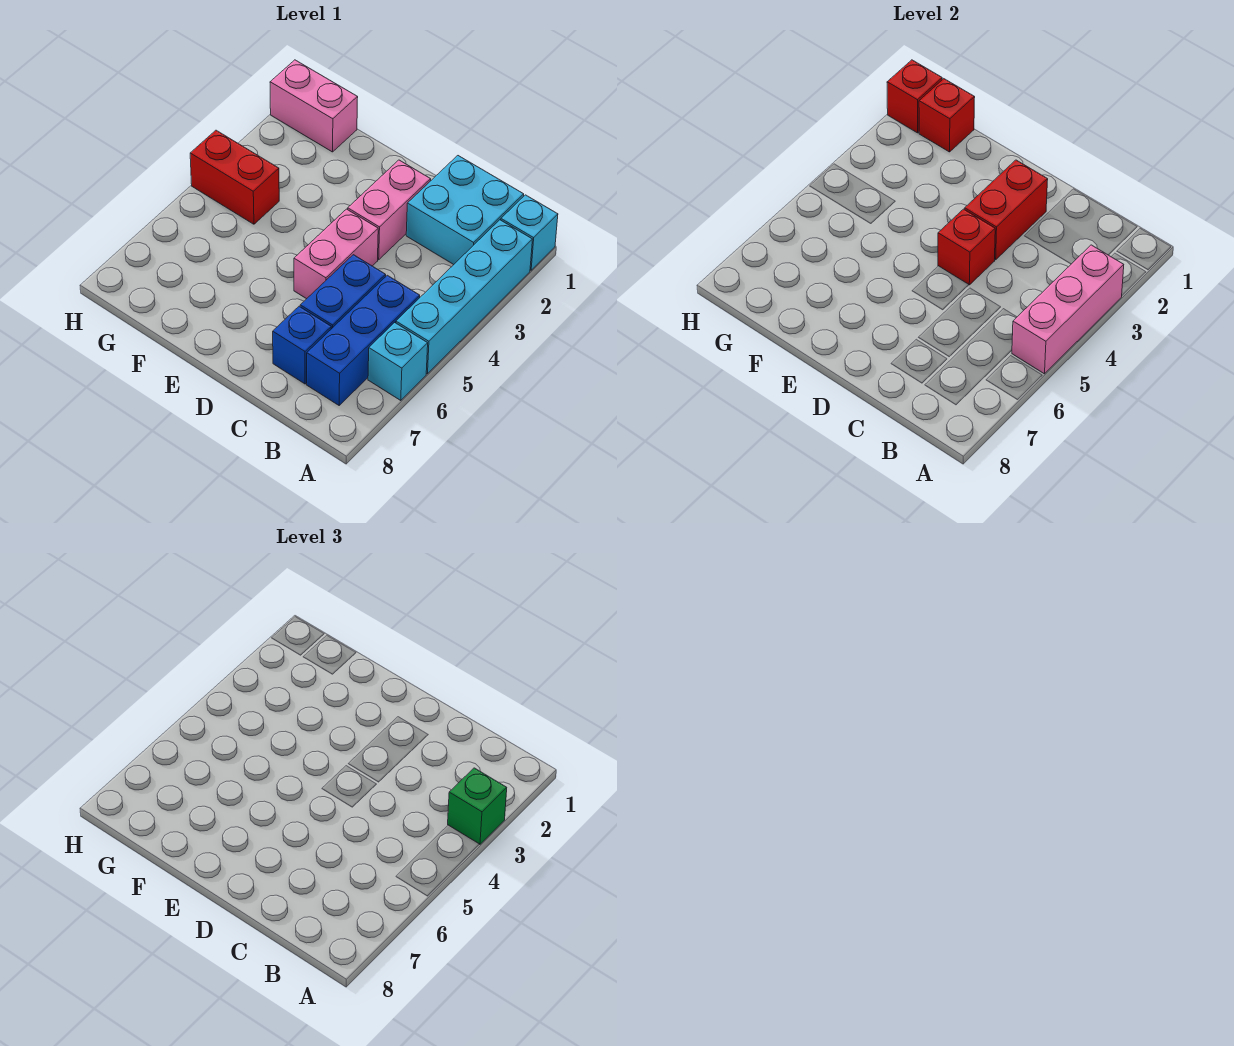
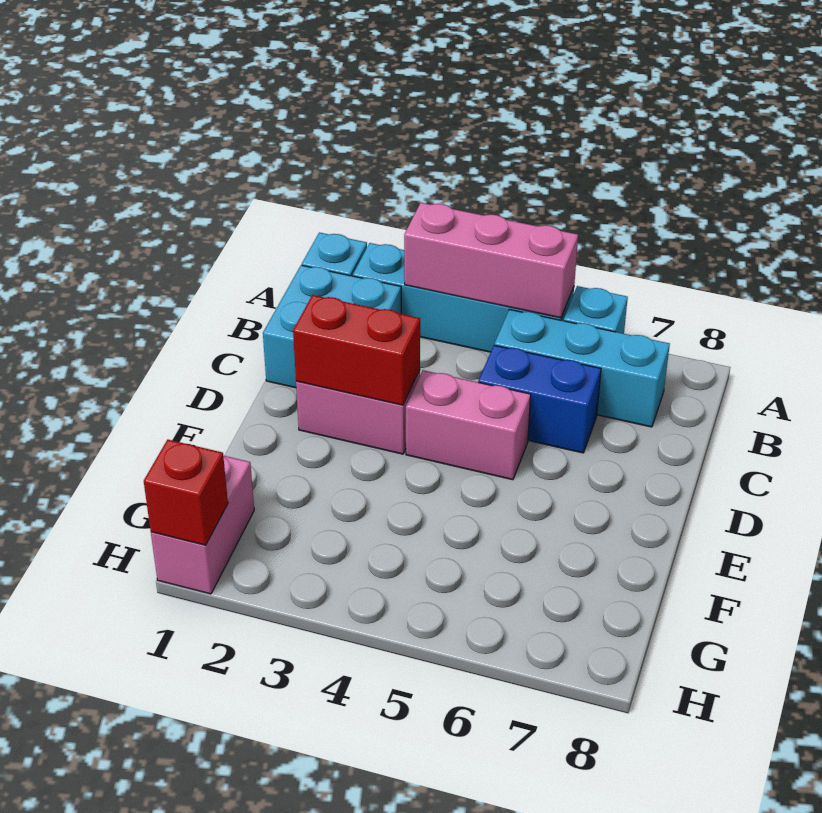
green brick A3 level 3 -> none
blue brick B5:B7 level 1 -> cyan brick B5:B7 level 1
blue brick C7 level 1 -> none
red brick D4 level 2 -> none
red brick G1 level 2 -> none
red brick G4:H4 level 1 -> none

